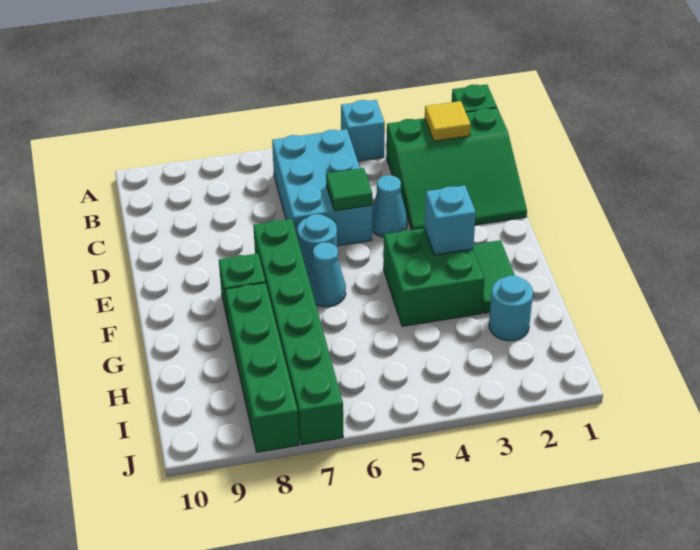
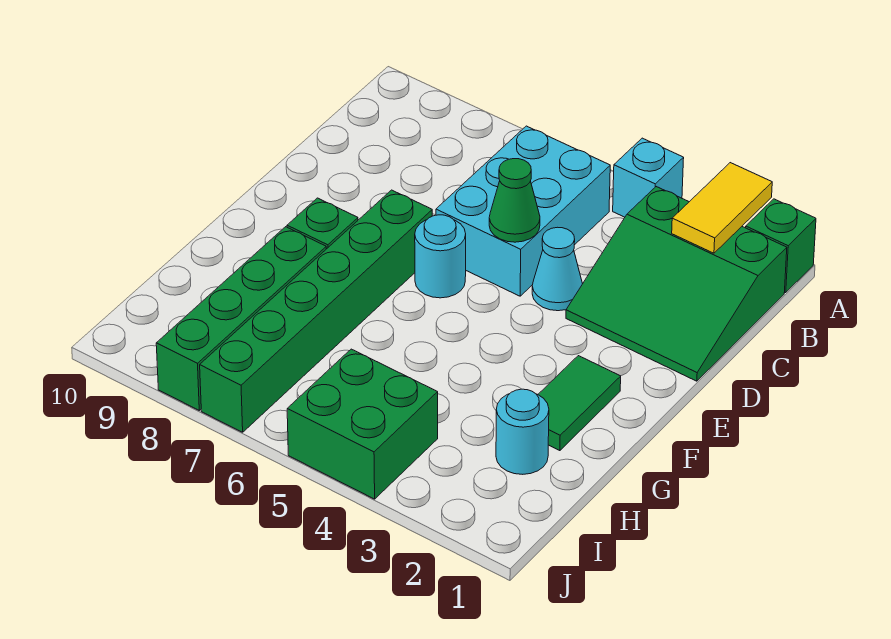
yellow tile B2 level 2 -> yellow tile A2:B2 level 2
green tile D5 level 2 -> green cone D5 level 2
green brick F3:G4 level 1 -> green brick I4:J5 level 1
cyan brick F3 level 2 -> none
cyan cone F6 level 1 -> none

